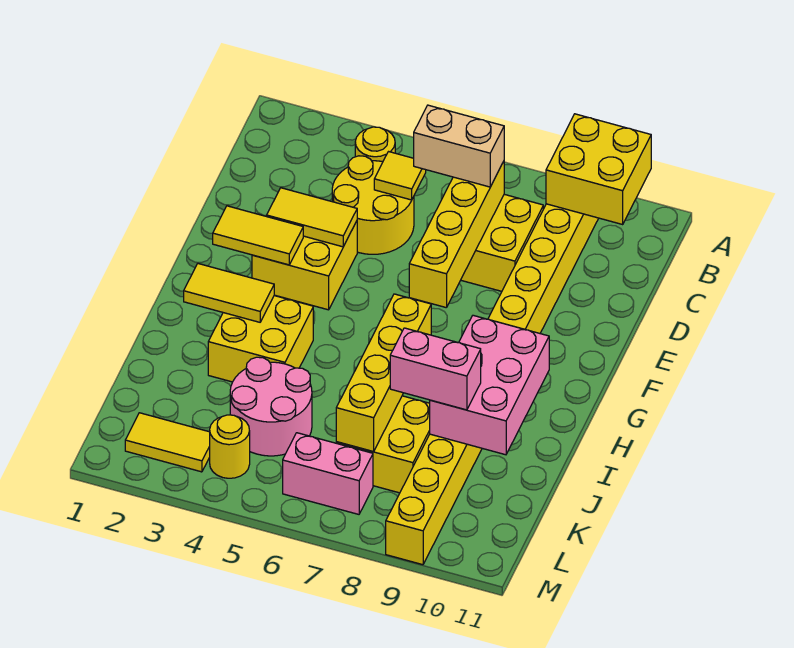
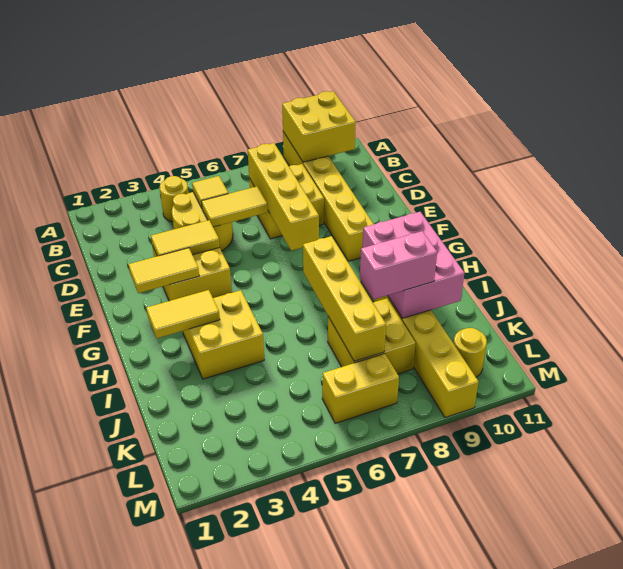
tan brick C6:C7 level 3 -> none
pink round brick J4:K5 level 1 -> none
yellow tile L2:L3 level 1 -> yellow tile D5:D6 level 2
yellow round brick L4 level 1 -> yellow round brick L10 level 1
pink brick L6:L7 level 1 -> yellow brick L6:L7 level 1

